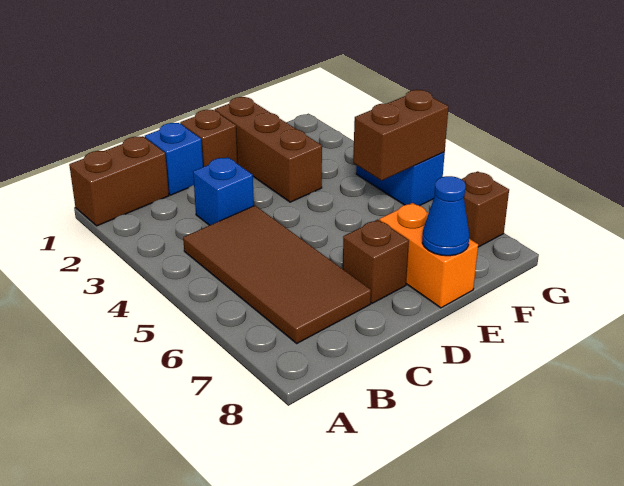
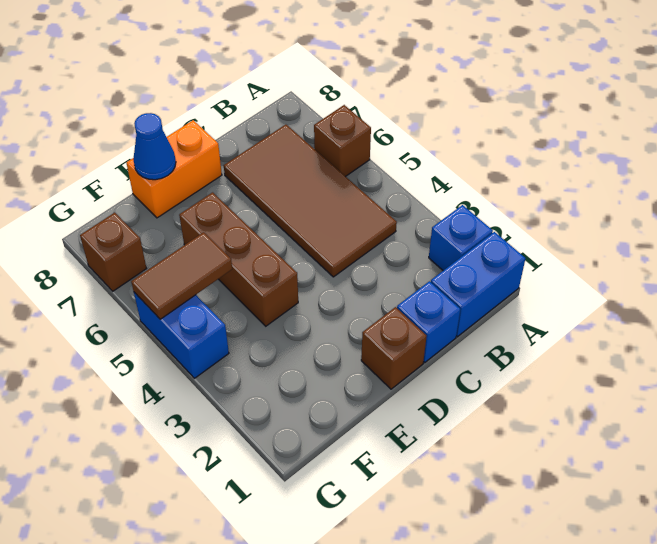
brown brick A1:B1 level 1 -> blue brick A1:B1 level 1
blue brick C3 level 1 -> blue brick A2 level 1
brown brick D7 level 1 -> brown brick A6 level 1
brown brick E1:E3 level 1 -> brown brick E4:E6 level 1
orange brick E7:E8 level 1 -> orange brick D8:E8 level 1
brown brick F5:G5 level 2 -> brown tile F5:G5 level 2

